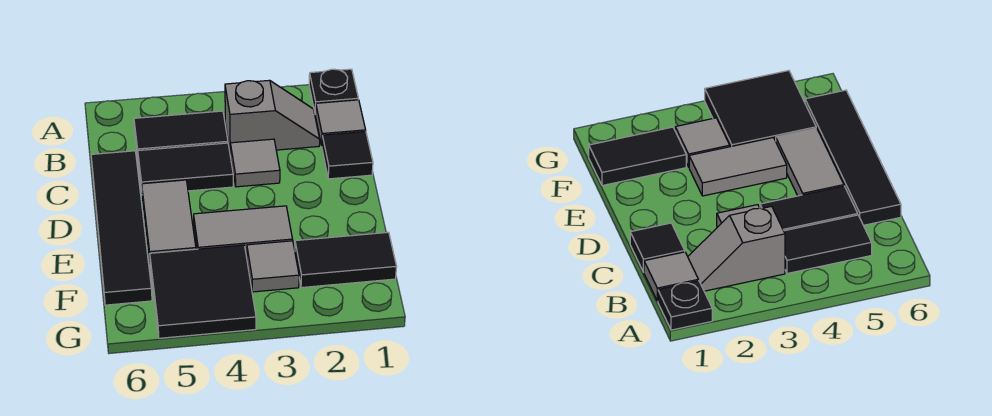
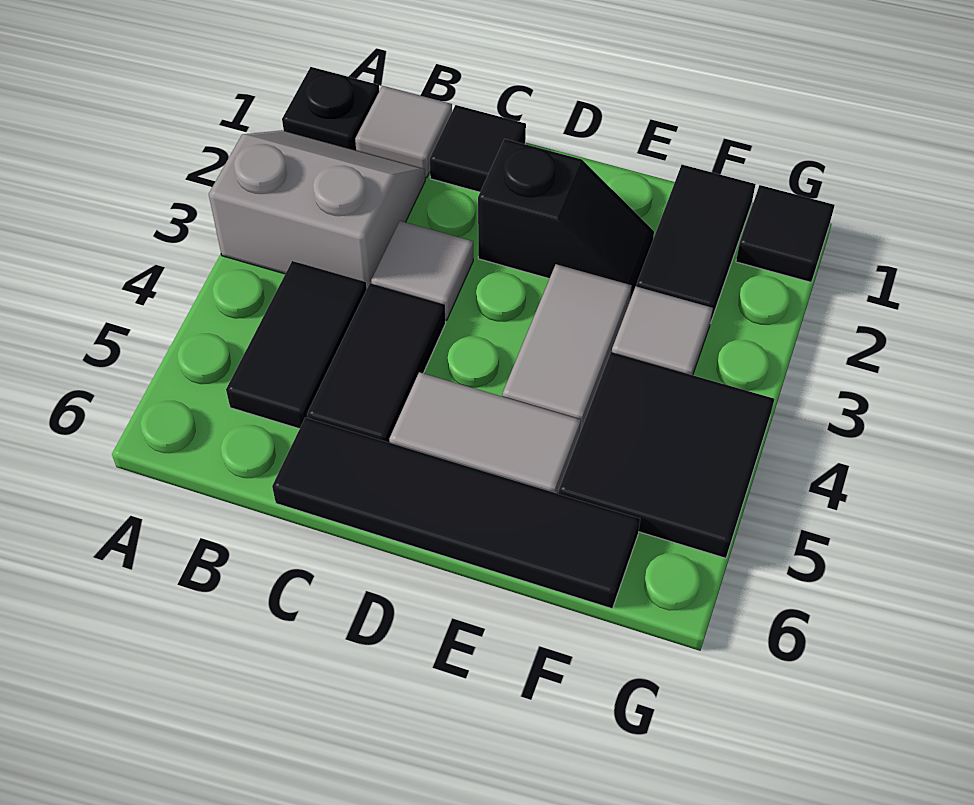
grey slope B2:B3 level 1 top 3 -> grey slope A2:B3 level 1 top 3
none -> black slope D2:E2 level 1 top D
none -> black tile G1 level 1

